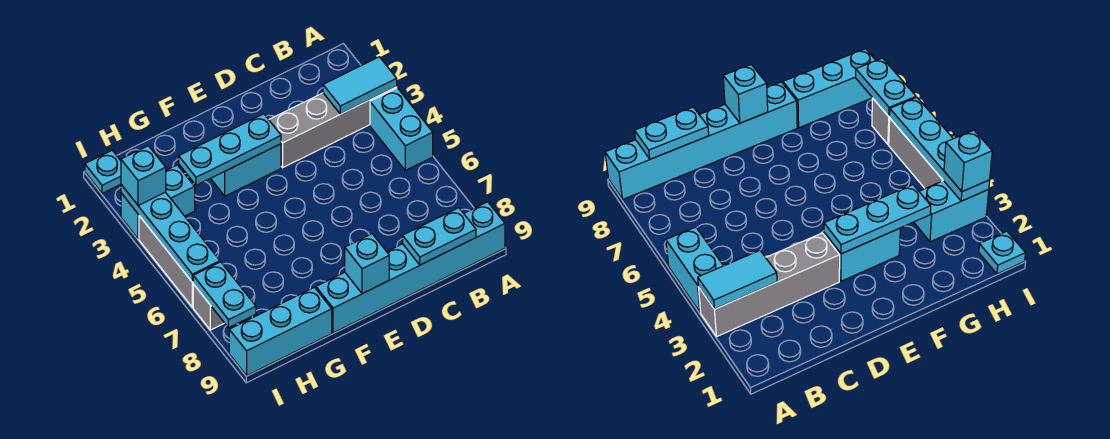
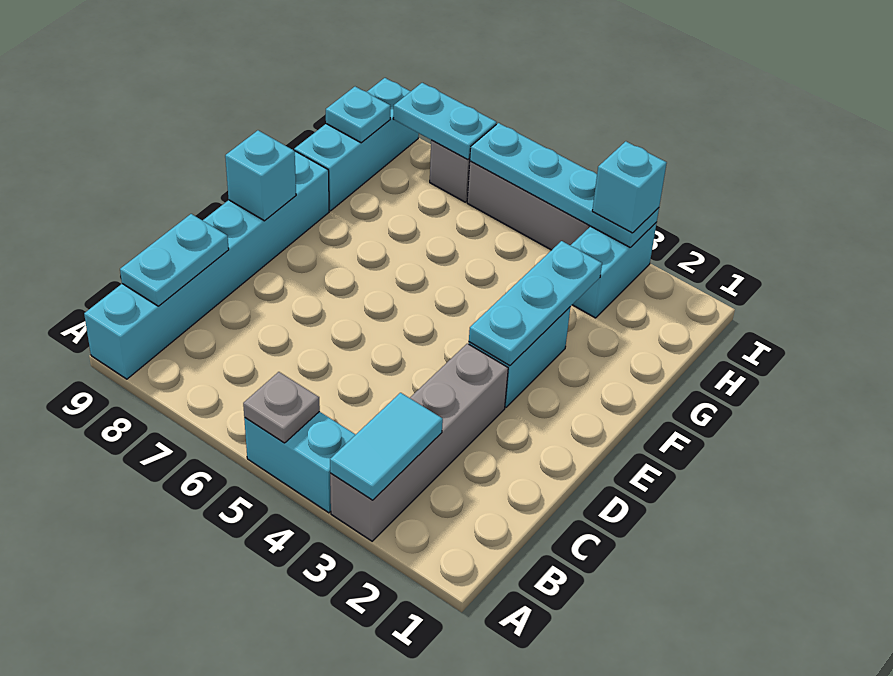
none -> grey plate A5 level 2
cyan plate I1 level 1 -> cyan plate H9 level 2

